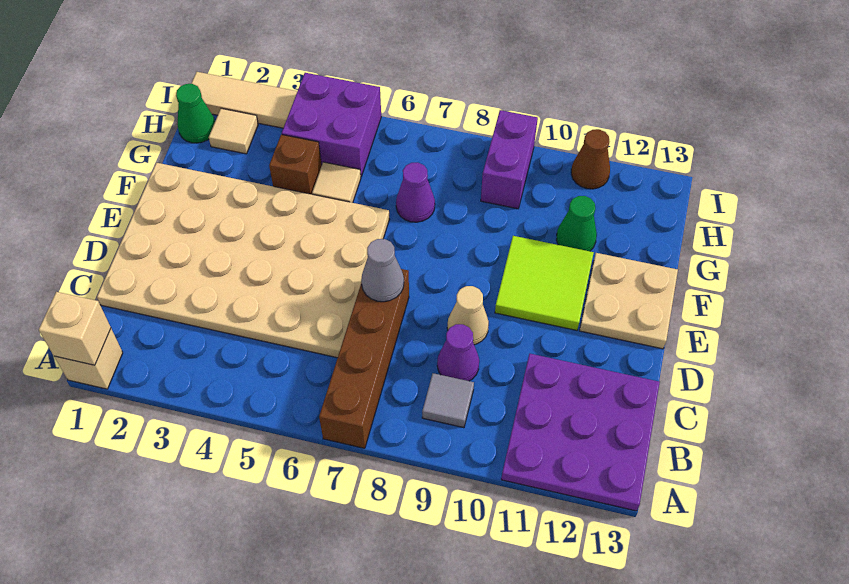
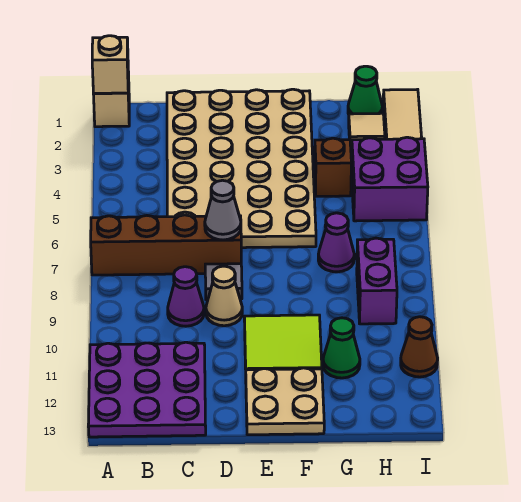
grey tile B9 level 1 -> grey tile D8 level 1
tan tile G5 level 1 -> none
purple brick H9:I9 level 1 -> purple brick H8:H9 level 1

